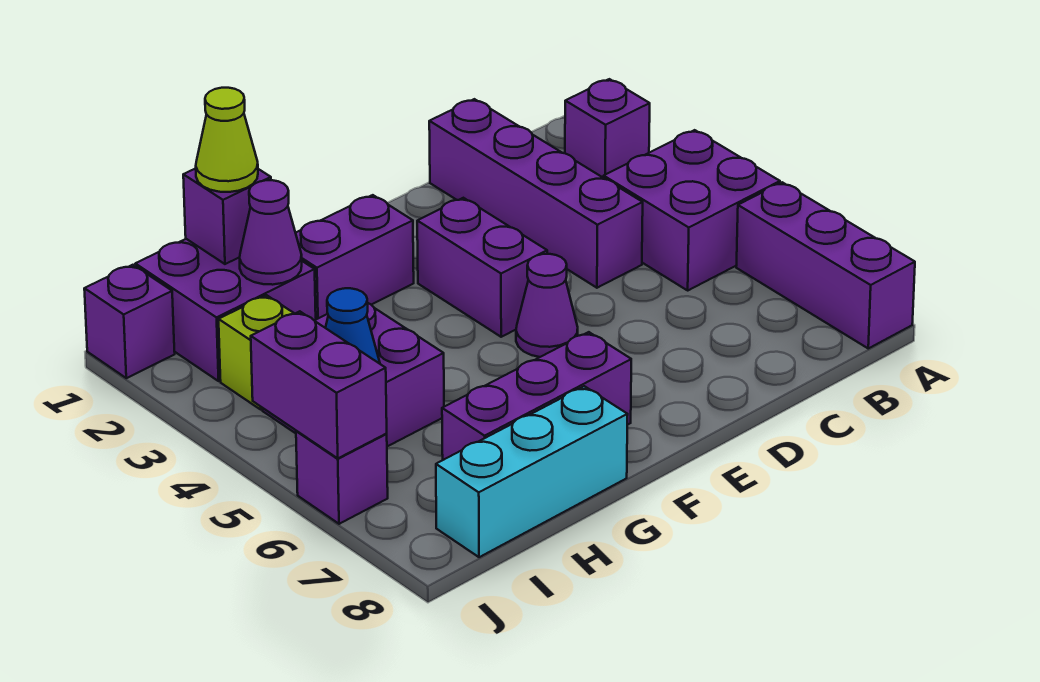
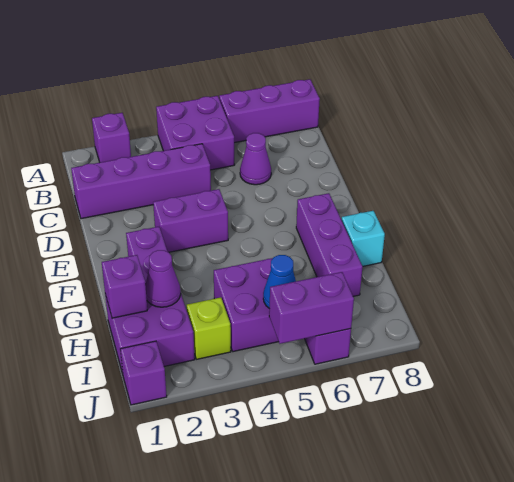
purple cone E5 level 1 -> purple cone C6 level 1
cyan brick G8:I8 level 1 -> cyan brick G8 level 1
lime cone H1 level 3 -> none

